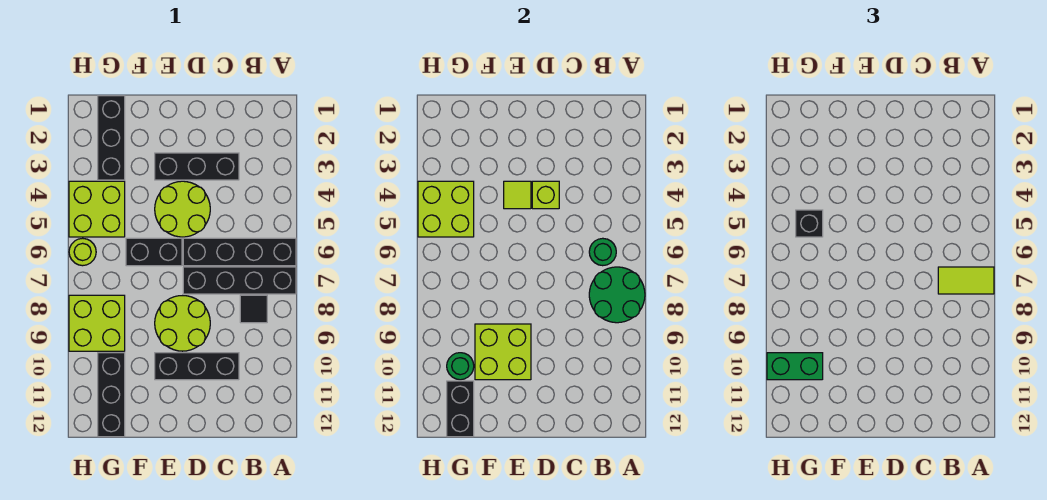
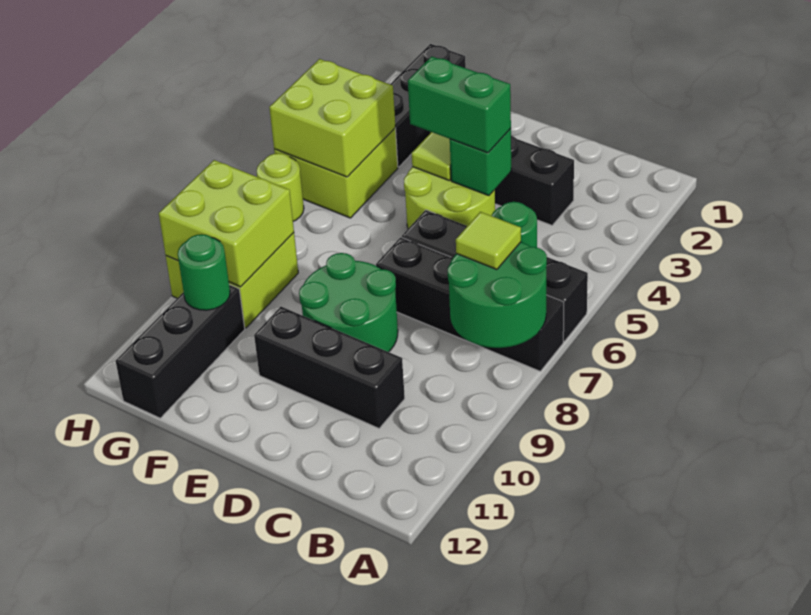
lime tile A7:B7 level 3 -> lime tile B7 level 3
black tile B8 level 1 -> none
lime brick D4 level 2 -> green brick D4 level 2
lime round brick D8:E9 level 1 -> green round brick D8:E9 level 1
black brick E6:F6 level 1 -> none
lime brick E9:F10 level 2 -> lime brick G8:H9 level 2
black brick G5 level 3 -> none
green brick G10:H10 level 3 -> green brick D4:E4 level 3
black brick G11:G12 level 2 -> none

